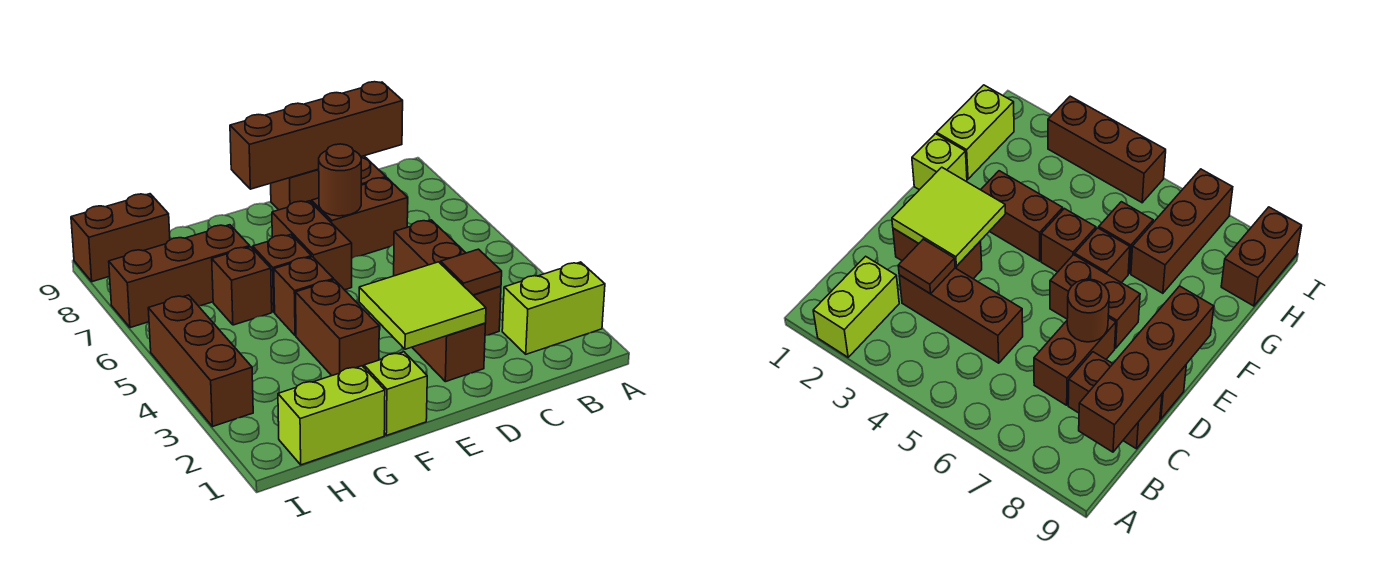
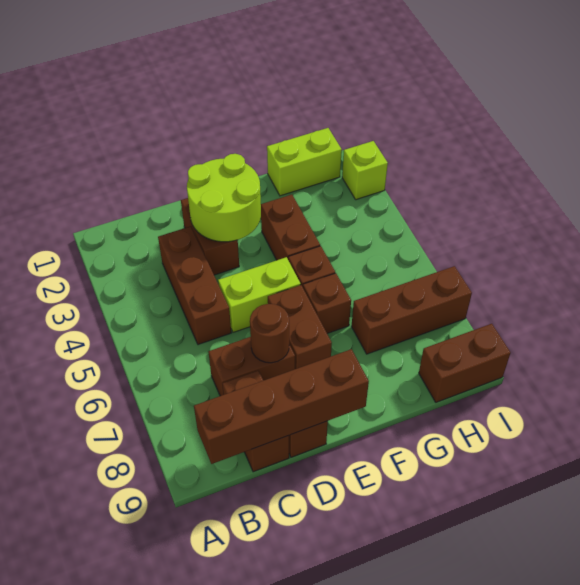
lime brick A2:B2 level 1 -> lime brick D5:E5 level 1
brown tile C3 level 2 -> none
lime tile D2:E3 level 2 -> lime round brick D2:E3 level 2
lime brick F1 level 1 -> lime brick I2 level 1
brown brick G6 level 1 -> none
brown brick I3:I5 level 1 -> none

